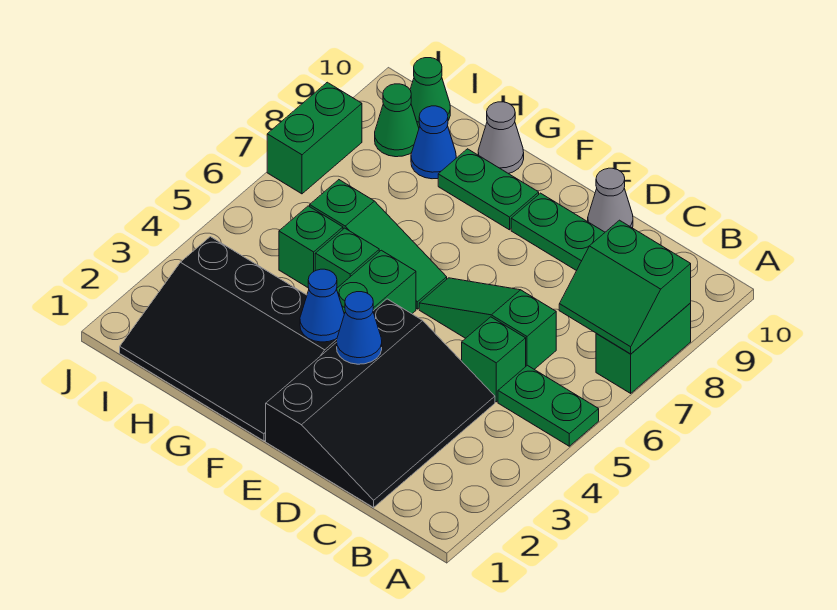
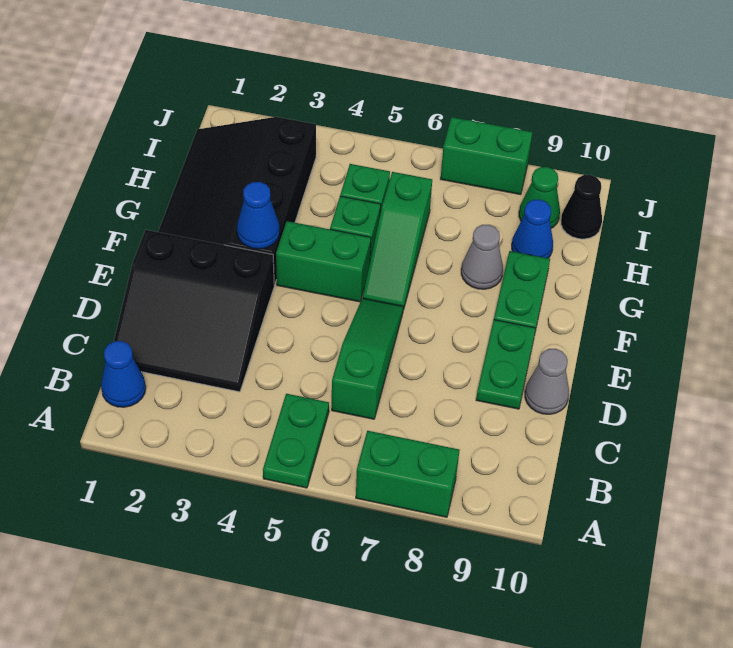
green slope A7:B8 level 2 top 8 -> none
black slope C1:E4 level 1 top E -> black slope C1:E3 level 1 top E
green brick C5 level 1 -> none
blue cone E3 level 2 -> blue cone B1 level 1
grey cone G10 level 1 -> grey cone G8 level 1
green cone I10 level 1 -> black cone I10 level 1

